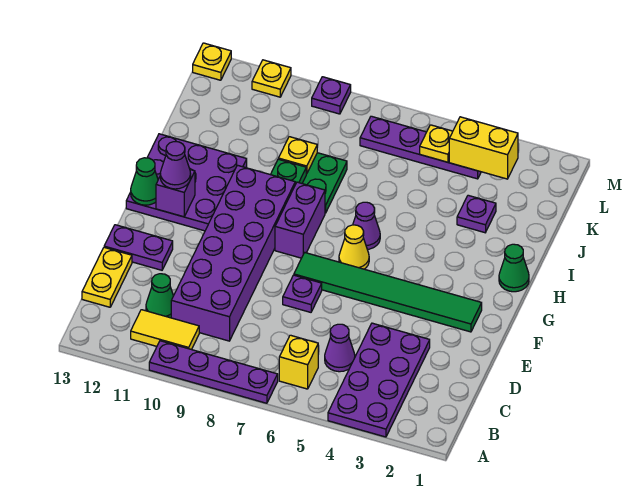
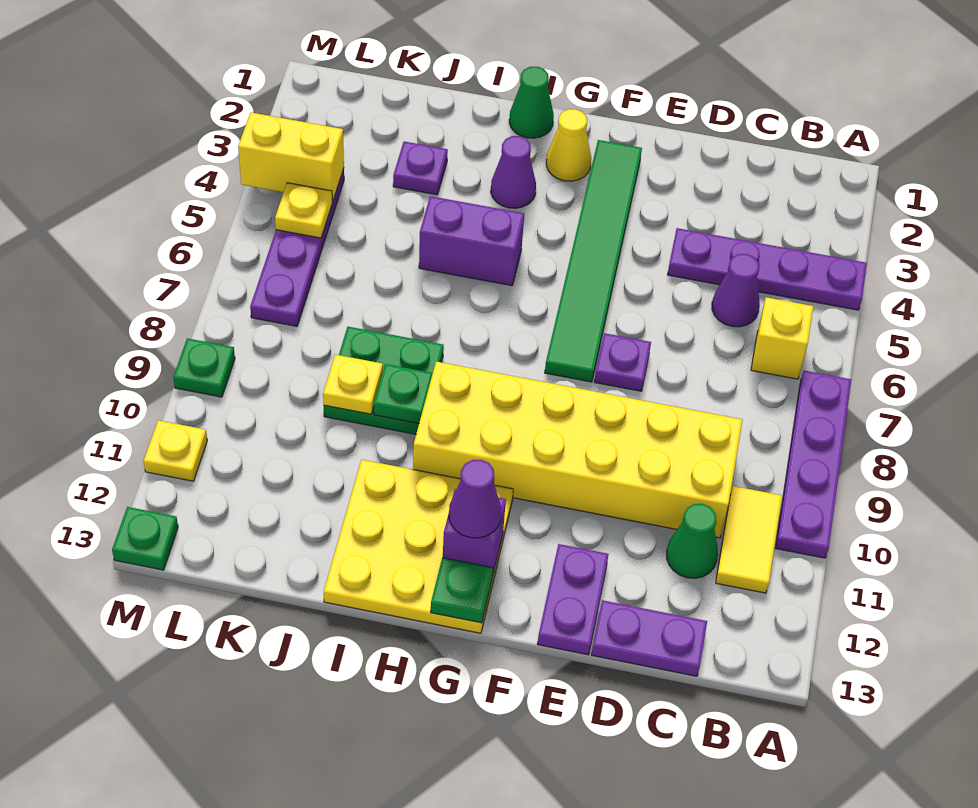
purple plate A3:D4 level 1 -> purple plate A4:D4 level 1
purple brick C9:H10 level 1 -> yellow brick C9:H10 level 1
yellow plate C13:D13 level 1 -> purple plate C13:D13 level 1
yellow cone G6 level 1 -> yellow cone G2 level 1
purple brick G8:H8 level 1 -> purple brick H5:I5 level 1
purple plate G11:I13 level 1 -> yellow plate G11:I13 level 1
green cone G13 level 2 -> green plate G13 level 2
purple cone H6 level 1 -> purple cone H3 level 1
yellow brick L3:L4 level 2 -> yellow brick L4:M4 level 2
purple plate M9 level 1 -> green plate M9 level 1
yellow plate M13 level 1 -> green plate M13 level 1

